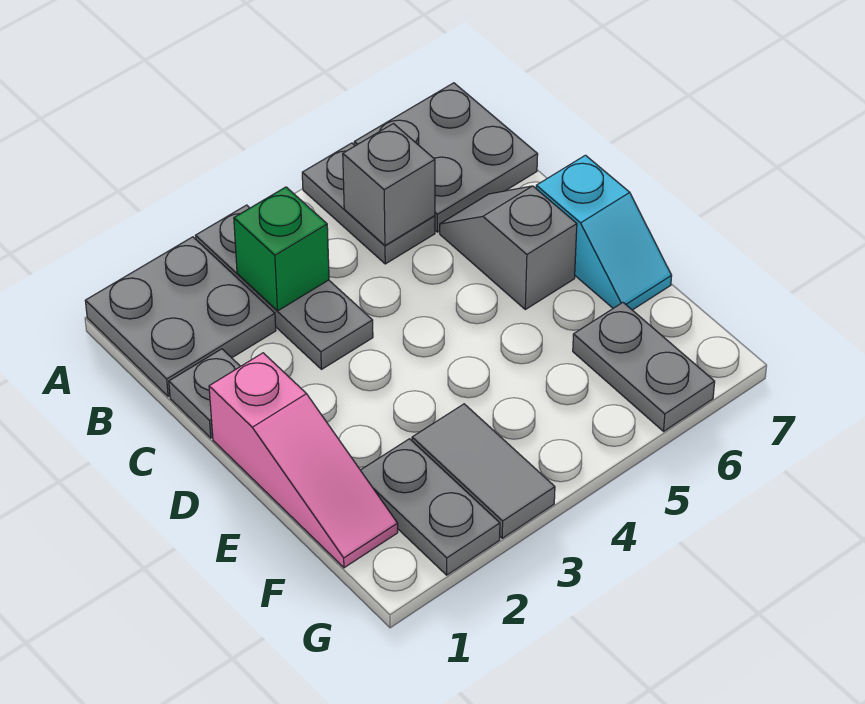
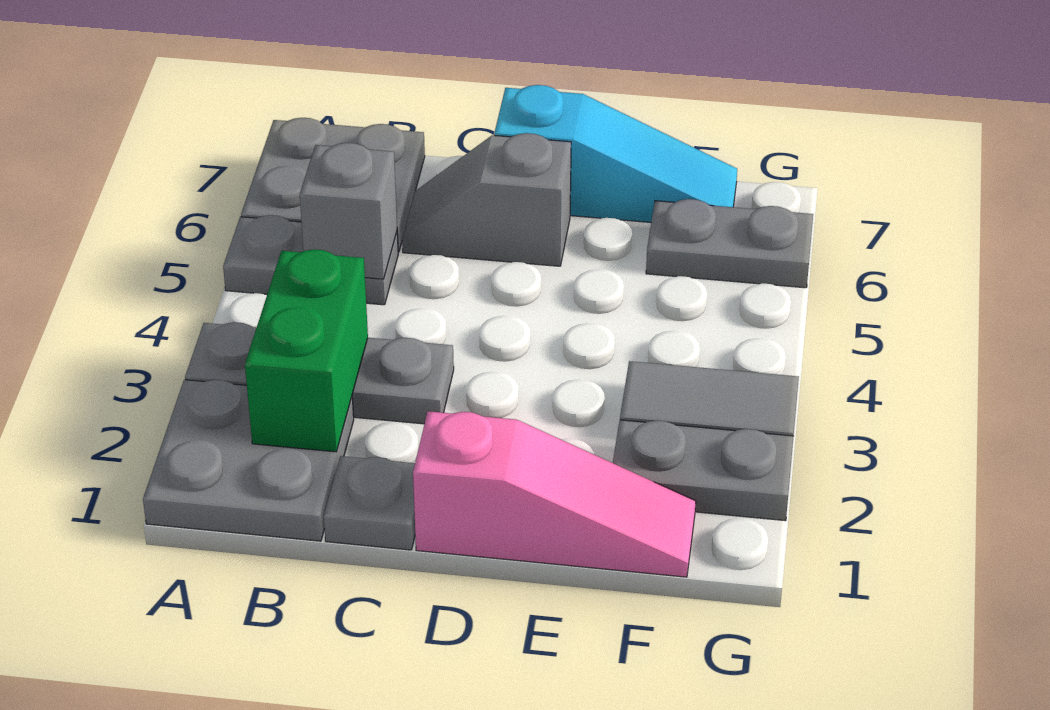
green brick B3 level 2 -> green brick B2:B3 level 2
cyan slope D7:E7 level 1 top D -> cyan slope D7:F7 level 1 top D

